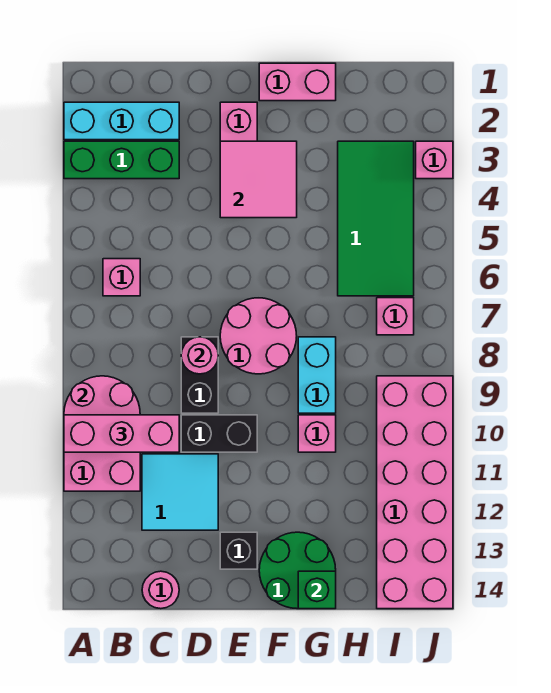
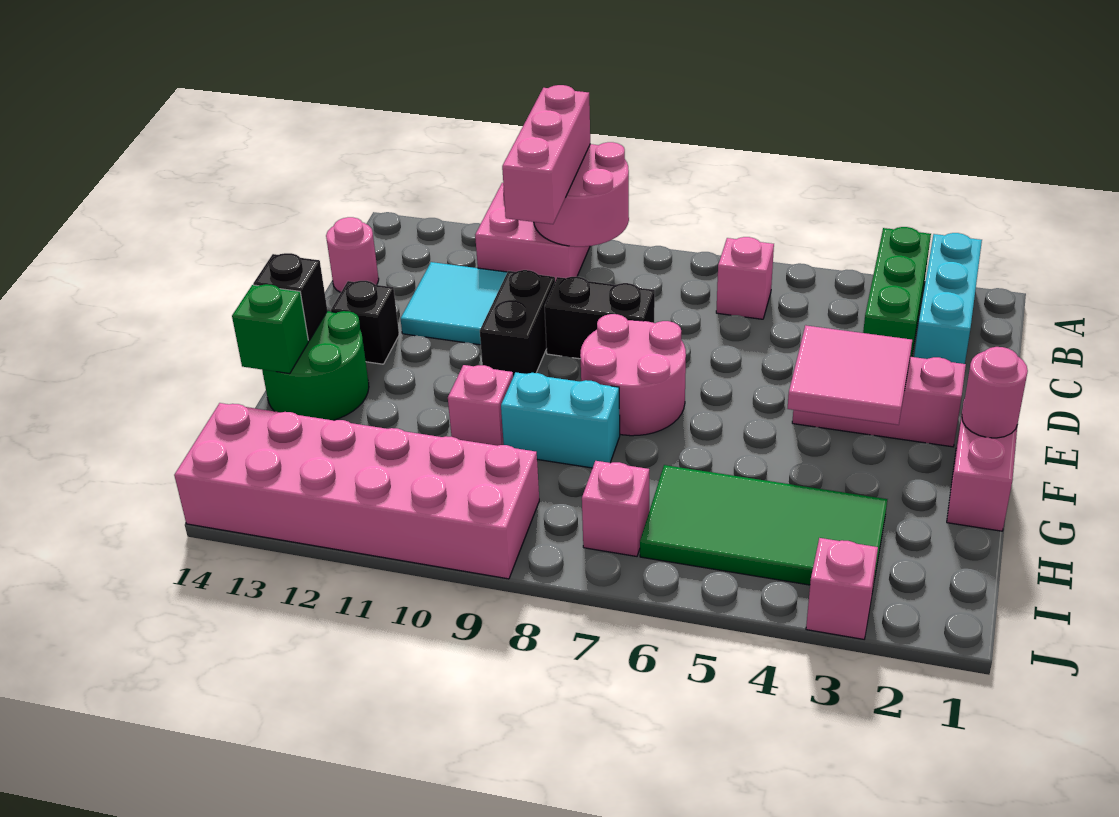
pink round brick D8 level 2 -> pink round brick F1 level 2
none -> black brick F14 level 2

